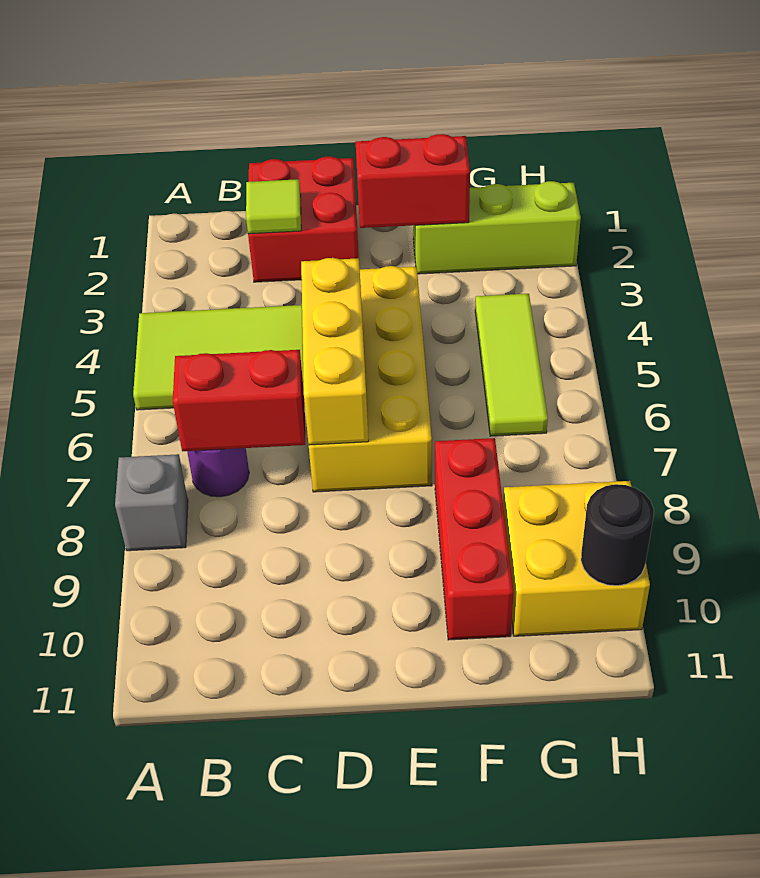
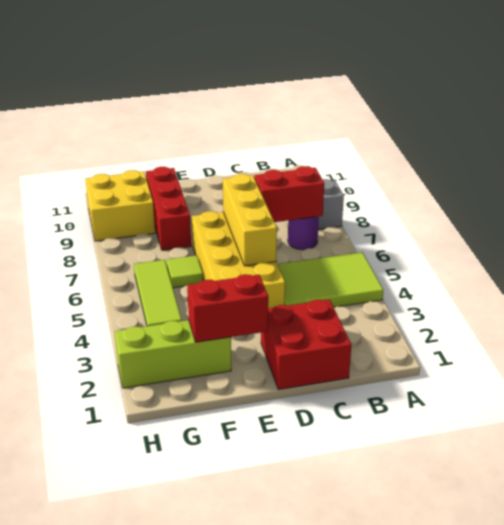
lime tile C2 level 2 -> lime tile F6 level 1
black round brick H10 level 2 -> none

